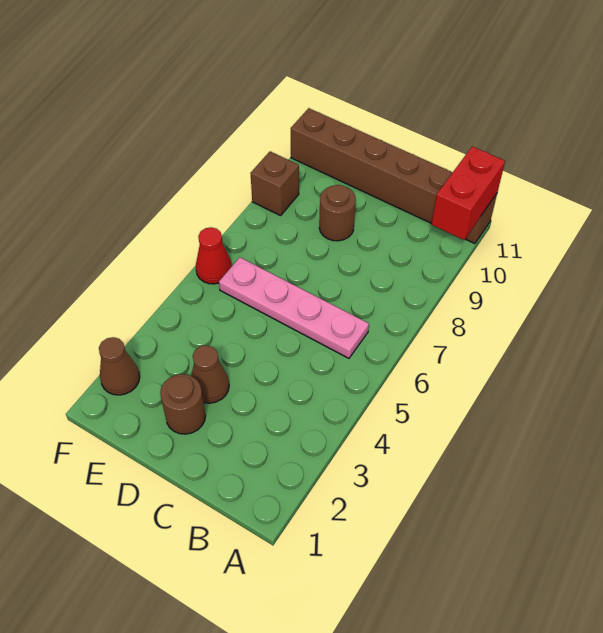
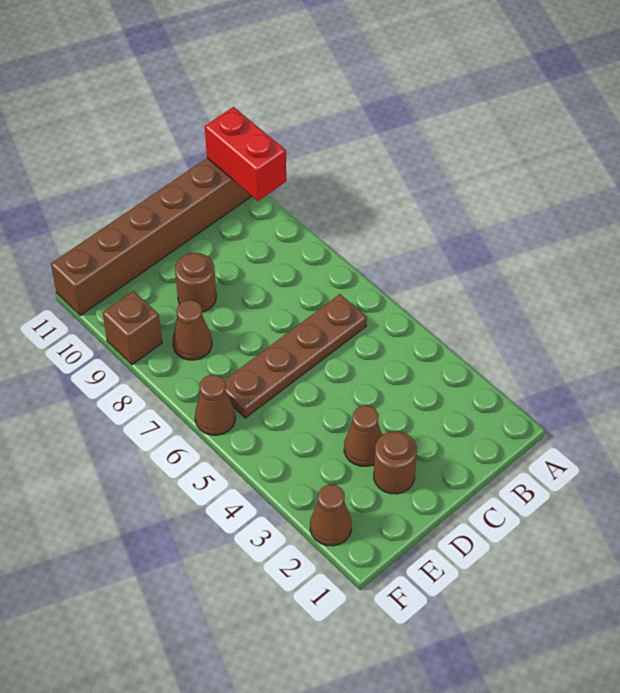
pink plate B6:E6 level 1 -> brown plate B6:E6 level 1
none -> brown cone E8 level 1
red cone F6 level 1 -> brown cone F6 level 1

